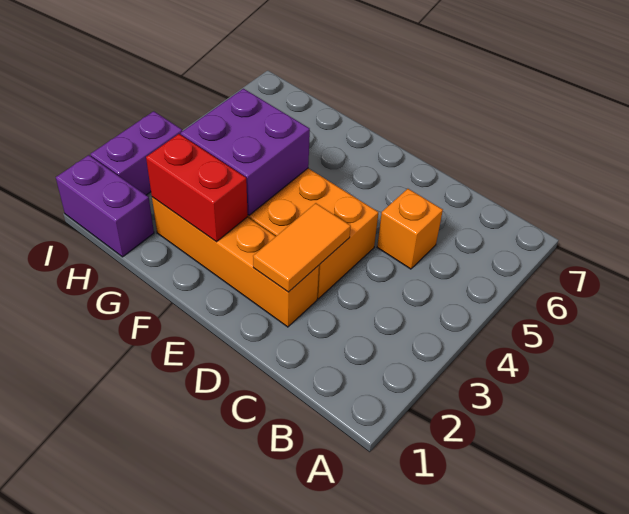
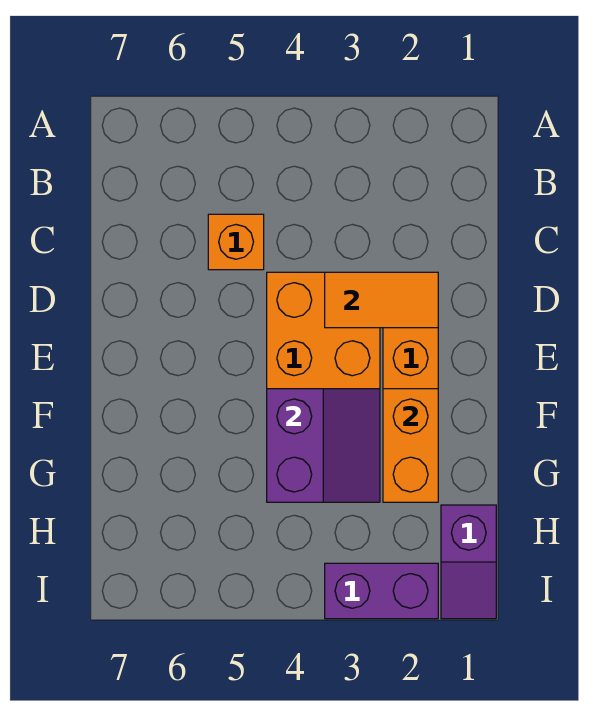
red brick F2:G2 level 2 -> orange brick F2:G2 level 2
purple brick F3:G4 level 2 -> purple slope F3:G4 level 2 top 4
purple brick H1:I1 level 1 -> purple slope H1:I1 level 1 top H

